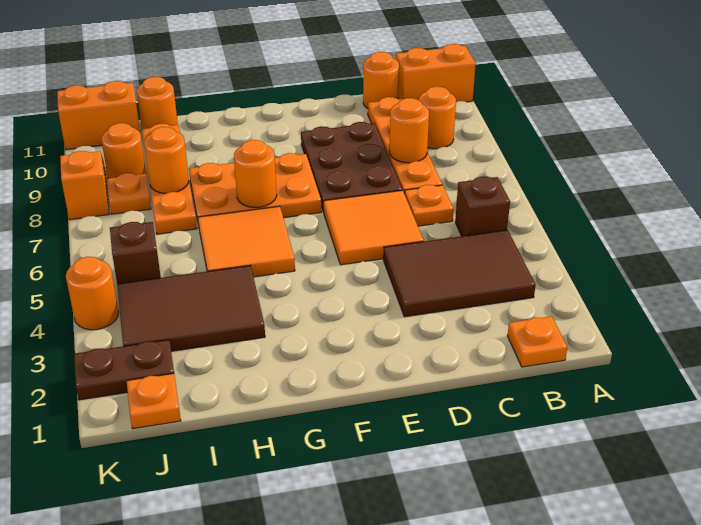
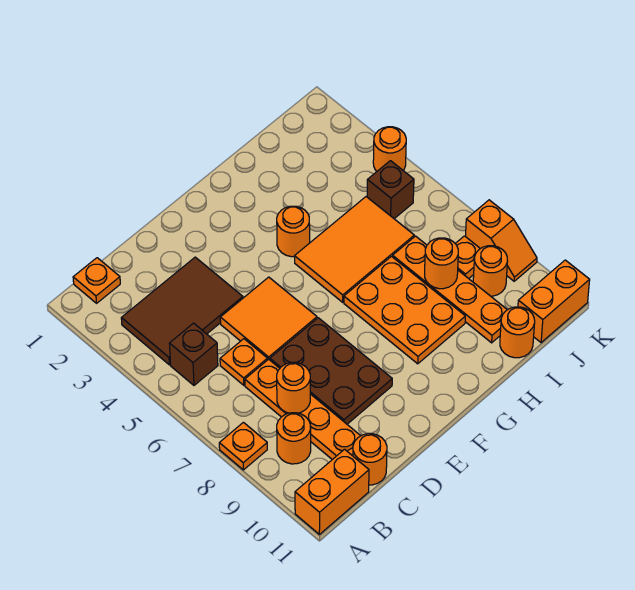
orange plate F7:H8 level 1 -> orange plate G7:H9 level 1
orange tile G5:H6 level 1 -> orange tile G5:I6 level 1
orange round brick G7 level 2 -> orange round brick G4 level 1
brown tile H3:J4 level 1 -> none
orange plate J1 level 1 -> orange plate A8 level 1
brown plate J2:K2 level 1 -> none

